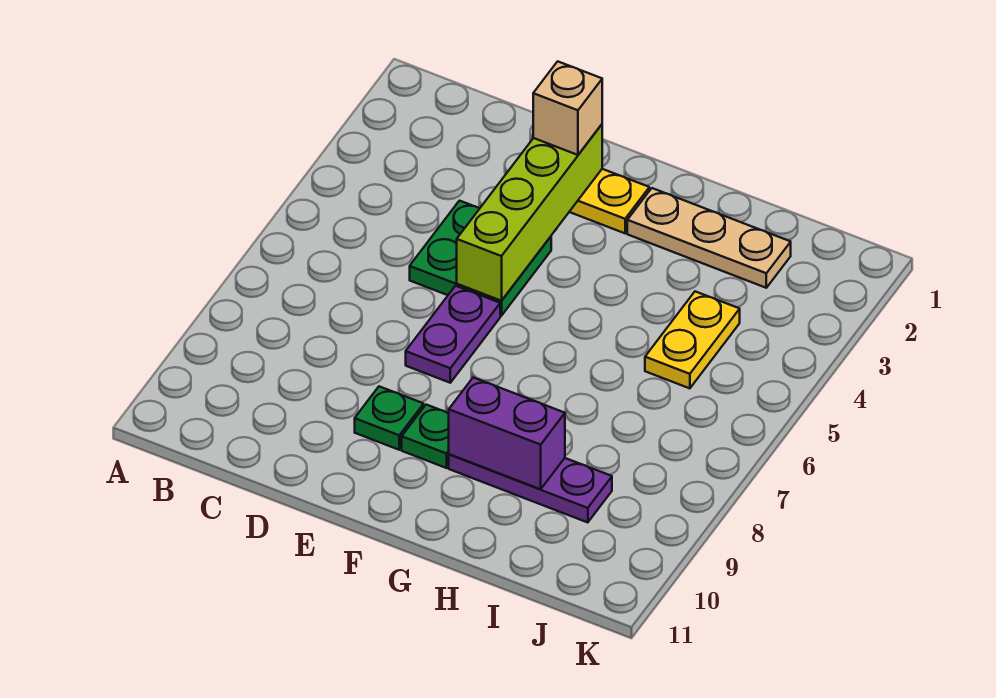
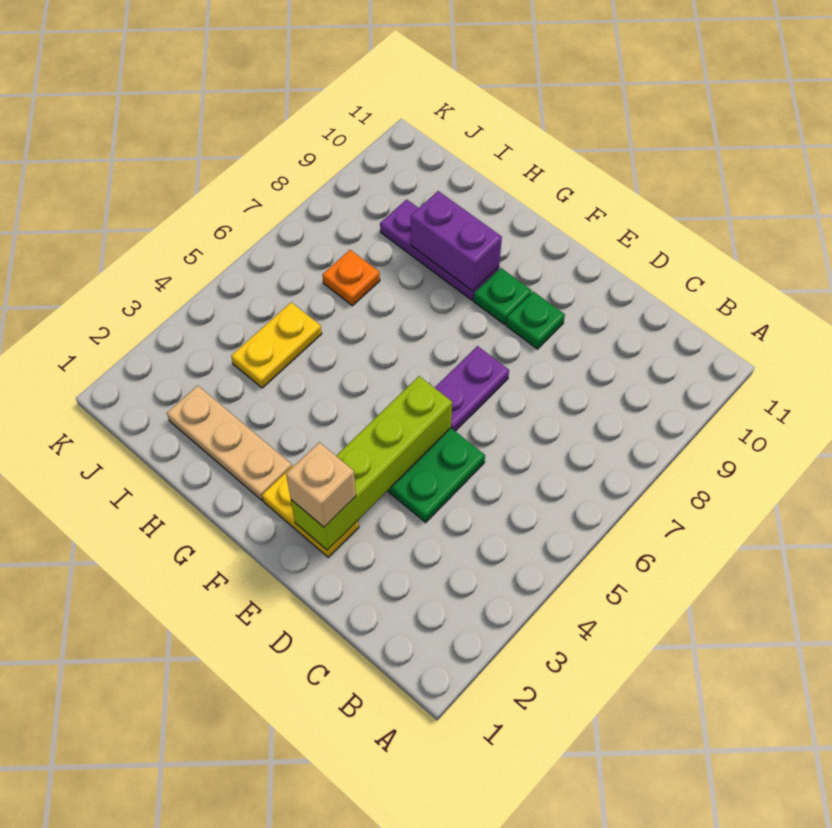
none -> orange plate I7 level 1

